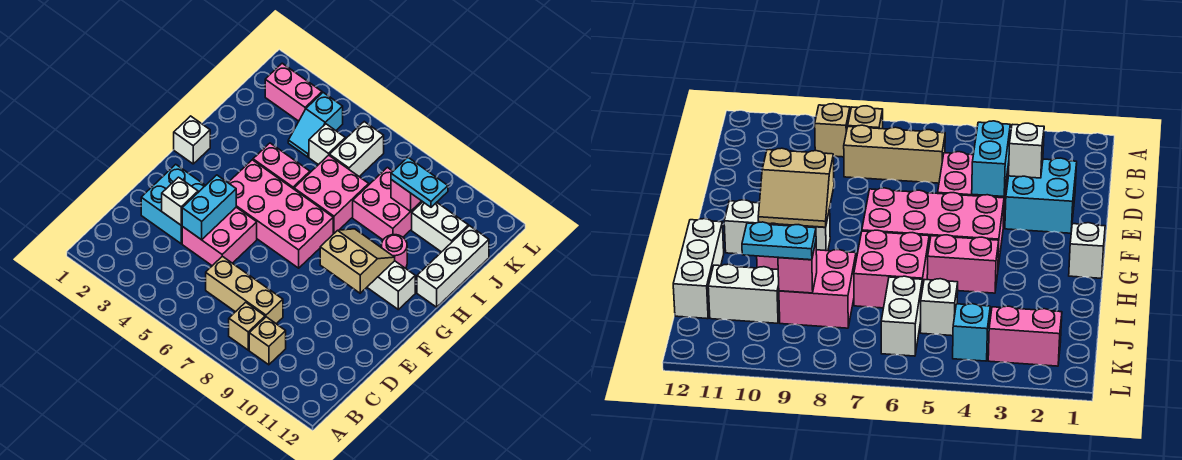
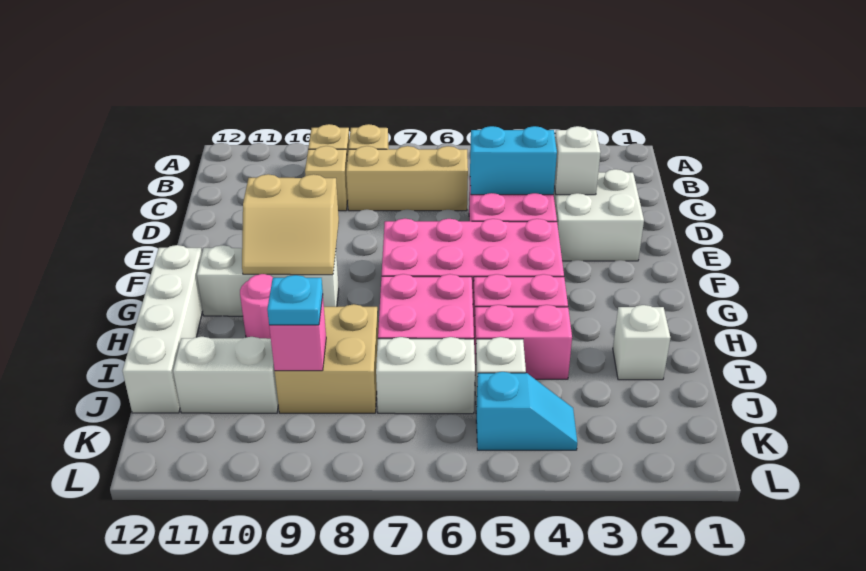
none -> tan brick C9 level 1
cyan brick D2:E3 level 1 -> white brick D2:E3 level 1
cyan brick D4:E4 level 2 -> cyan brick D4:D5 level 2
white brick G1 level 1 -> white brick I2 level 1
white brick H12:J12 level 1 -> white brick G12:J12 level 1
pink brick I8:J9 level 1 -> tan brick I8:J9 level 1
cyan slope J4:K4 level 1 top K -> cyan slope K4:K5 level 1 top 5
white brick J6:K6 level 1 -> white brick J6:J7 level 1
cyan plate J9:J10 level 3 -> cyan plate J9 level 3
pink brick K2:K3 level 1 -> pink brick I4:I5 level 1

